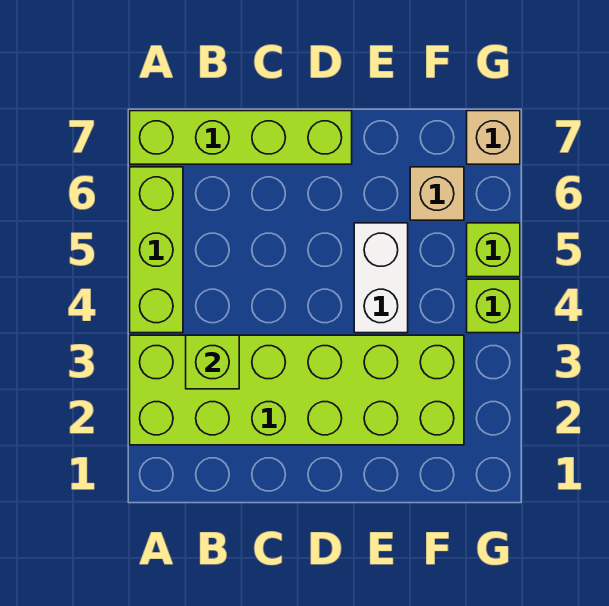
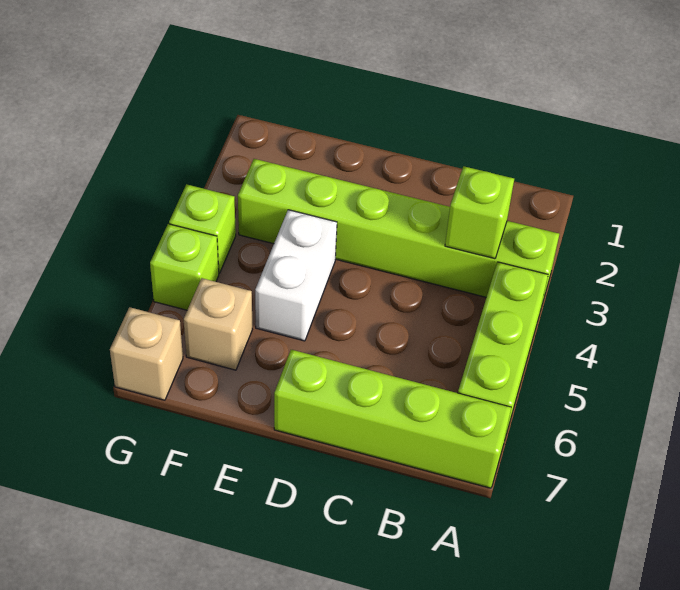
lime brick A2:F3 level 1 -> lime brick A3:F3 level 1

